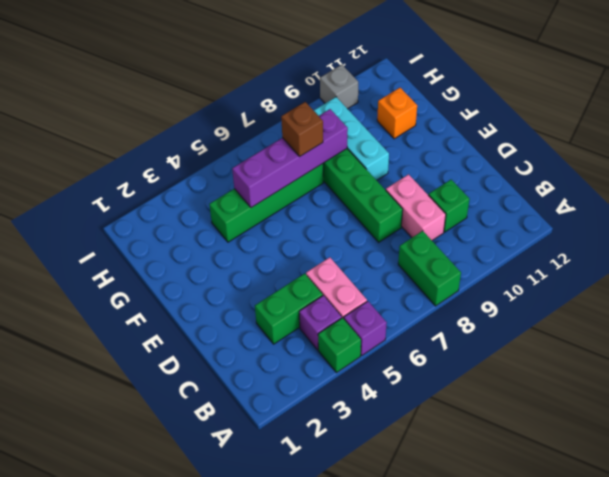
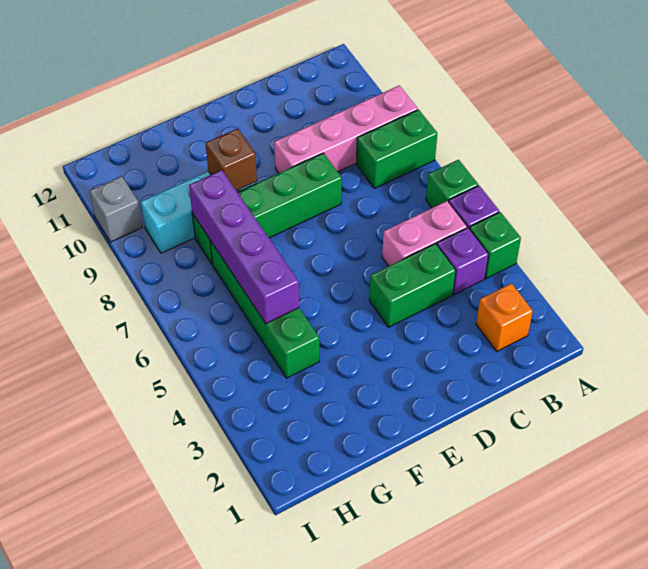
green brick C3:C4 level 1 -> green brick C4:D4 level 1
pink brick C9:D9 level 1 -> pink brick A9:D9 level 1
green brick C10 level 1 -> green brick A6 level 1
brown brick G7 level 3 -> brown brick F9 level 2
orange brick G11 level 1 -> orange brick B2 level 1

